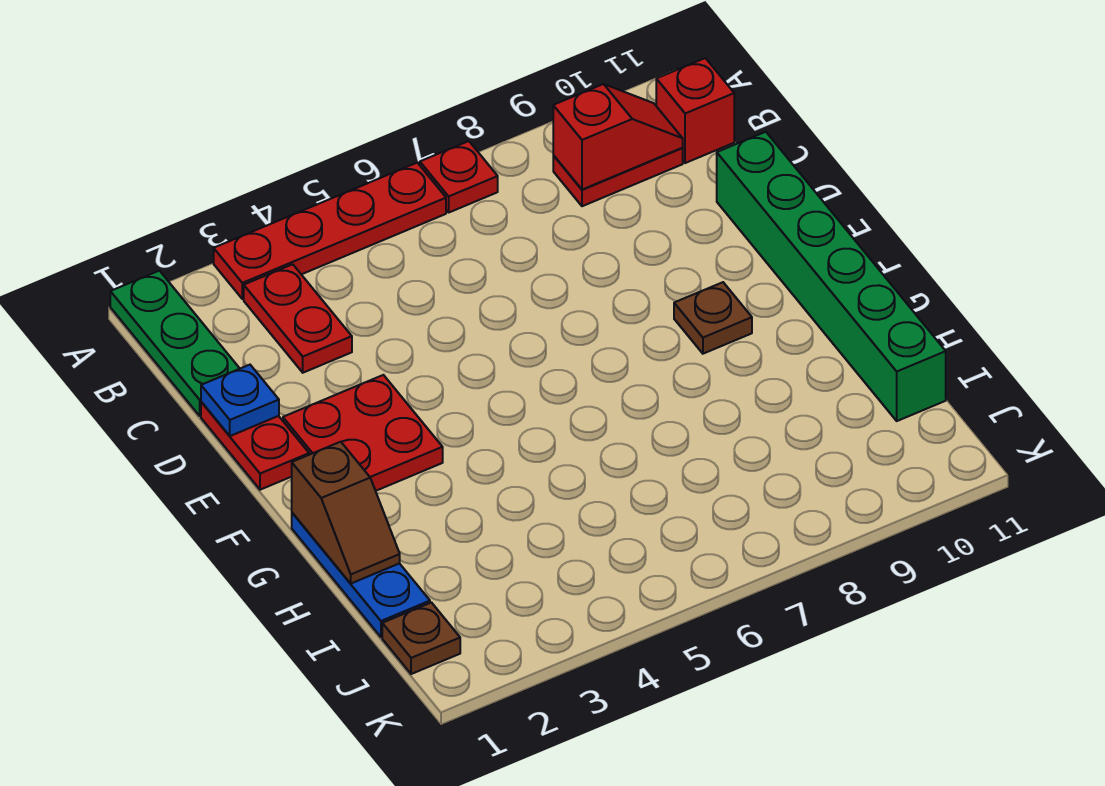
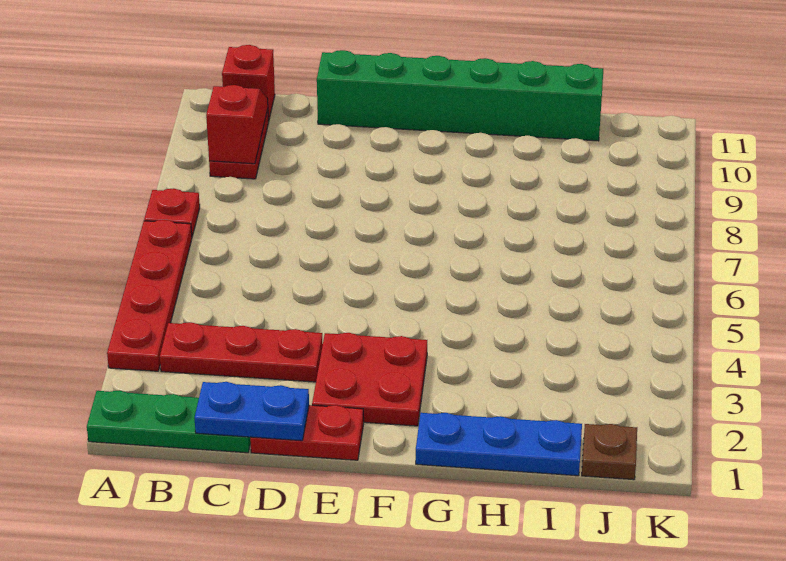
red plate B3:C3 level 1 -> red plate B3:D3 level 1
blue plate D1 level 2 -> blue plate C1:D1 level 2
brown plate F9 level 1 -> none
brown slope G1:H1 level 2 top G -> none

